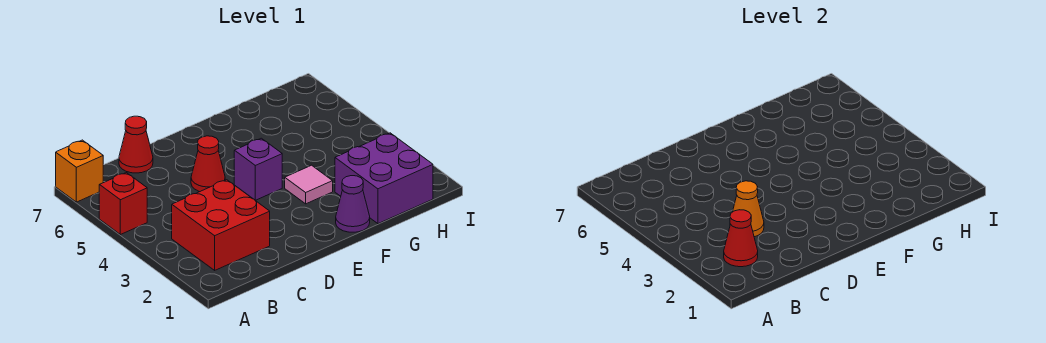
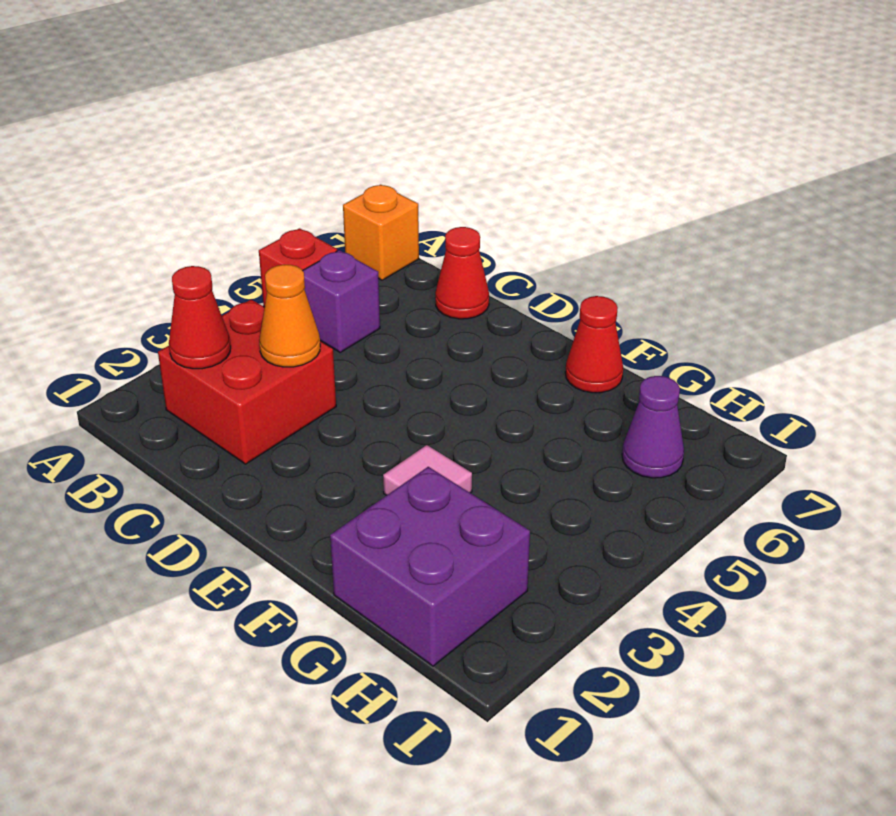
red cone D5 level 1 -> red cone F7 level 1
purple brick E4 level 1 -> purple brick B5 level 1
purple cone F1 level 1 -> purple cone H6 level 1

